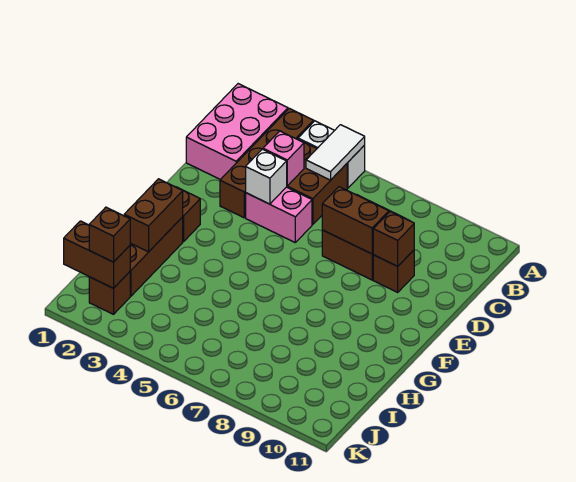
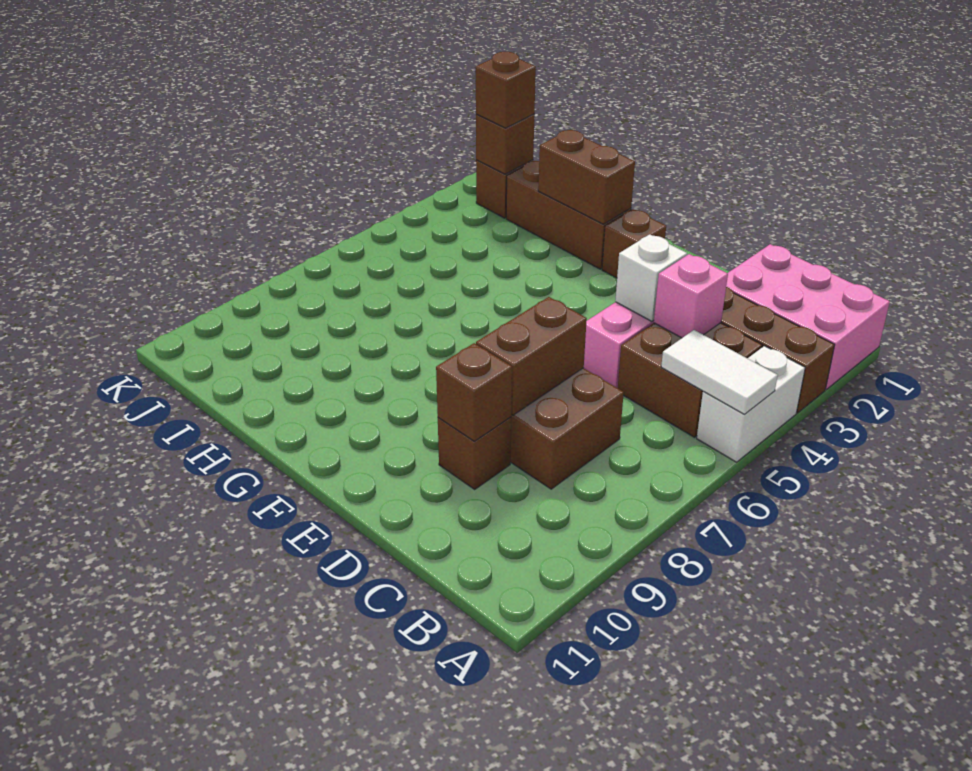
brown brick J1:J2 level 2 -> brown brick J2 level 2

